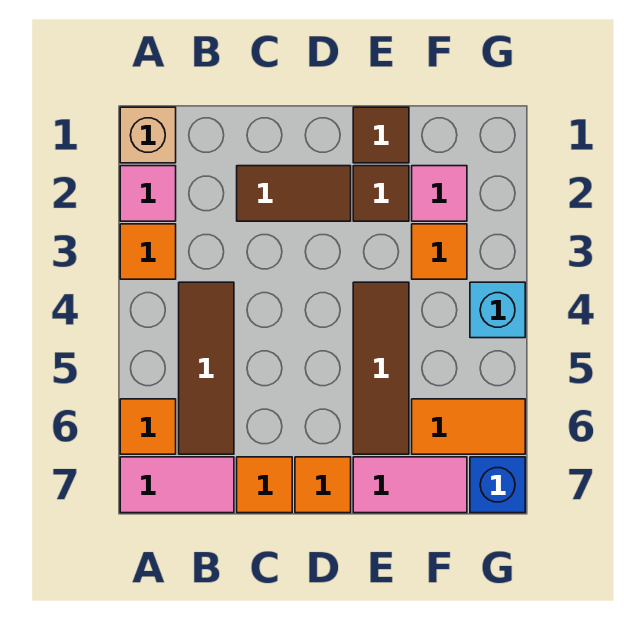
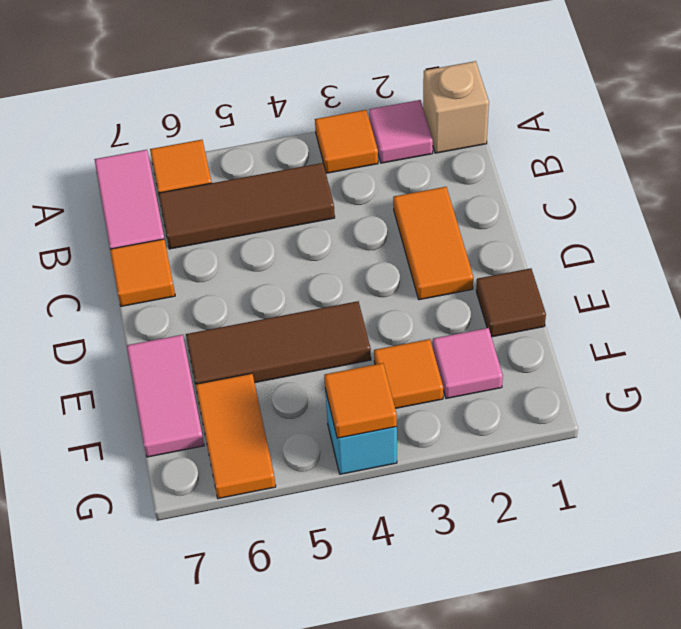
brown tile C2:D2 level 1 -> orange tile C2:D2 level 1
orange tile D7 level 1 -> orange tile G4 level 2
brown tile E2 level 1 -> none
blue brick G7 level 1 -> none

